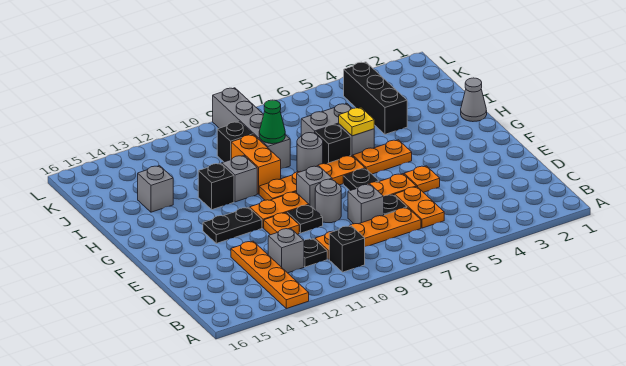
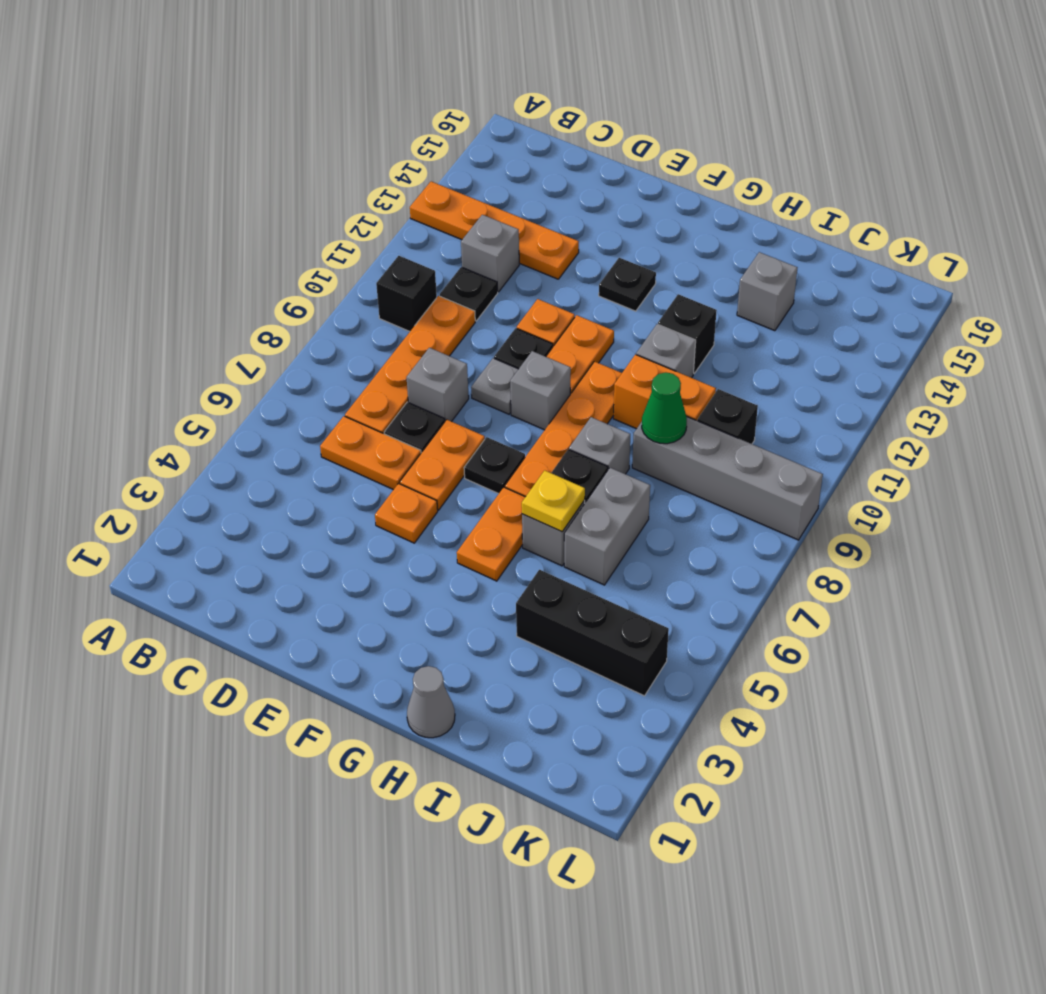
grey round brick E9 level 1 -> grey plate E9 level 1
black plate F12:F13 level 1 -> black plate F13 level 1
grey round brick H8 level 1 -> grey brick H8 level 1

